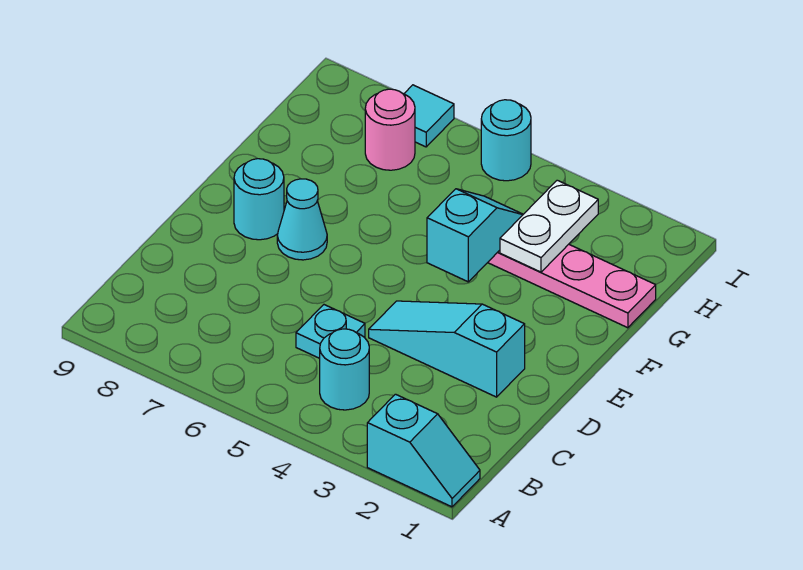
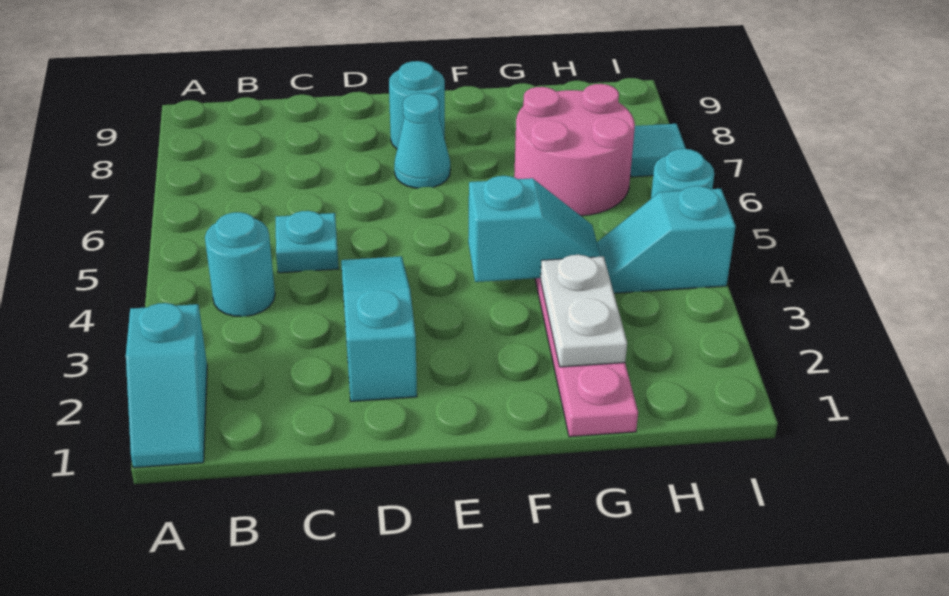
white plate G3:H3 level 2 -> white plate G2:G3 level 2
none -> cyan slope H4:I4 level 1 top I
pink round brick H7 level 1 -> pink round brick G6:H7 level 1

